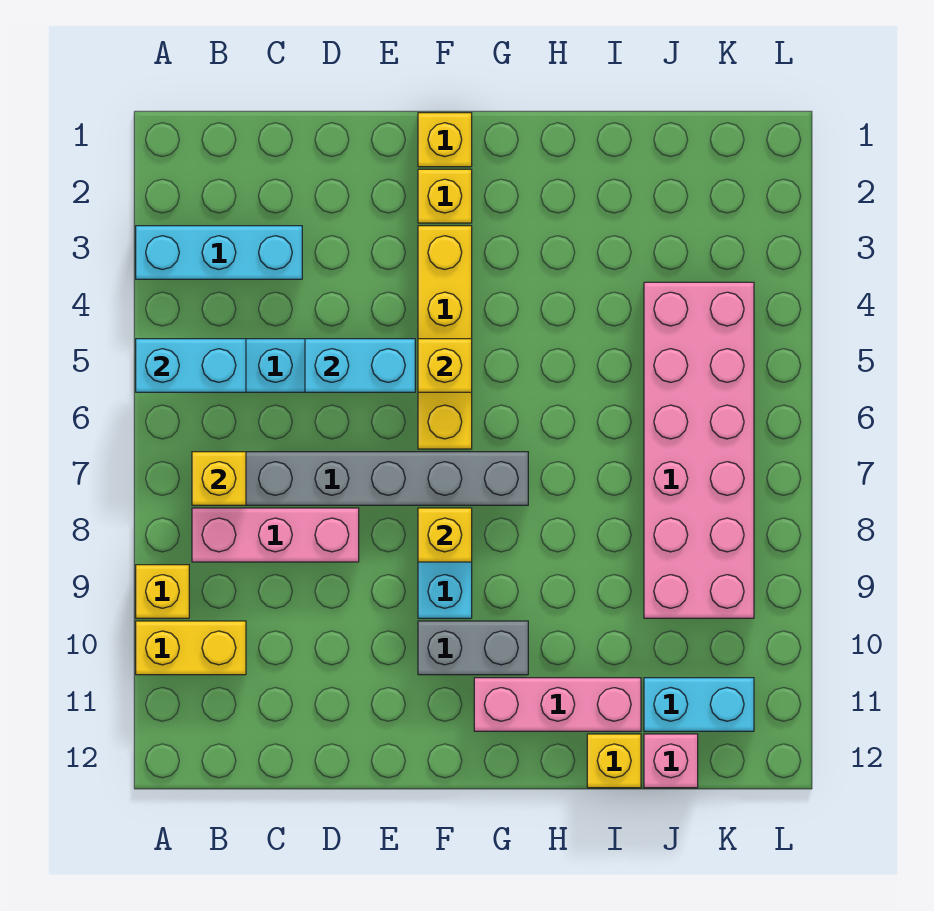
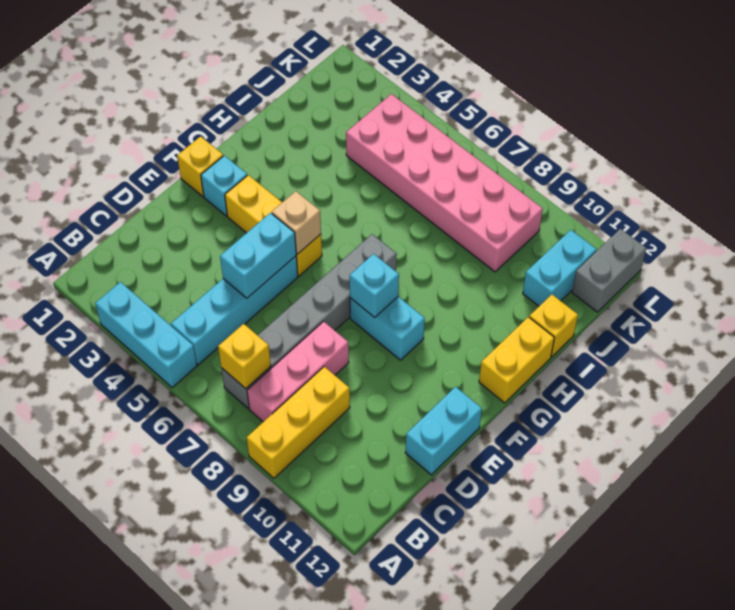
cyan brick A3:C3 level 1 -> cyan brick A3:A5 level 1
cyan brick A5:B5 level 2 -> cyan brick D12:E12 level 1
yellow brick A9 level 1 -> yellow brick A9:C9 level 1
yellow brick A10:B10 level 1 -> yellow brick G12:H12 level 1
yellow brick F2 level 1 -> cyan brick F2 level 1
yellow brick F3:F6 level 1 -> yellow brick F3:F5 level 1
yellow brick F5 level 2 -> tan brick F5 level 2
yellow brick F8 level 2 -> cyan brick F8 level 2
grey brick F10:G10 level 1 -> grey brick K12:L12 level 1
pink brick G11:I11 level 1 -> none
pink brick J12 level 1 -> none

